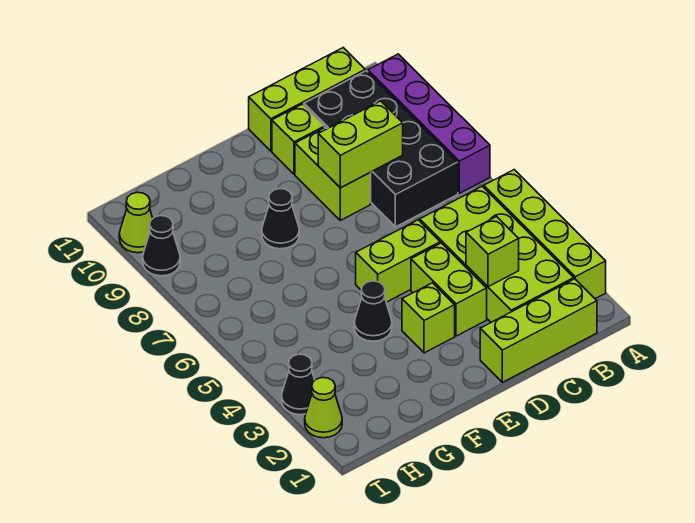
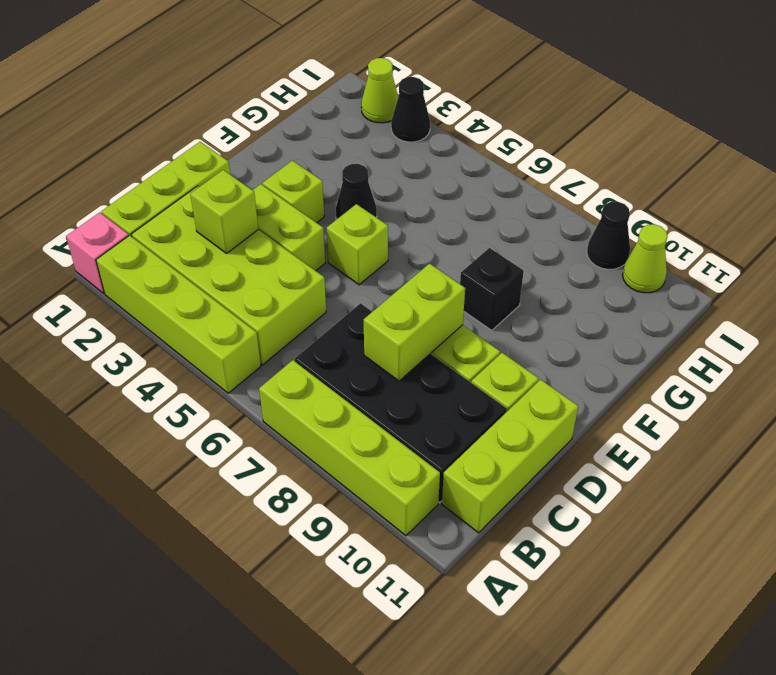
none -> pink brick A1 level 1
purple brick A7:A10 level 1 -> lime brick A7:A10 level 1
lime brick D5:E5 level 1 -> lime brick E5 level 1
black cone F8 level 1 -> black brick F8 level 1

